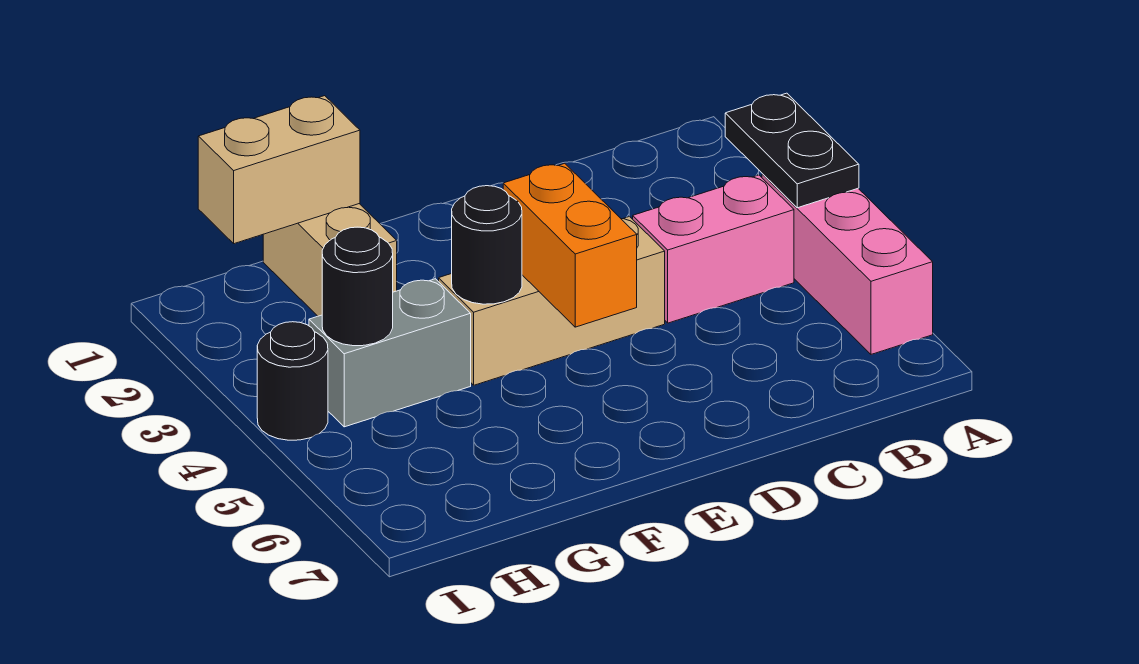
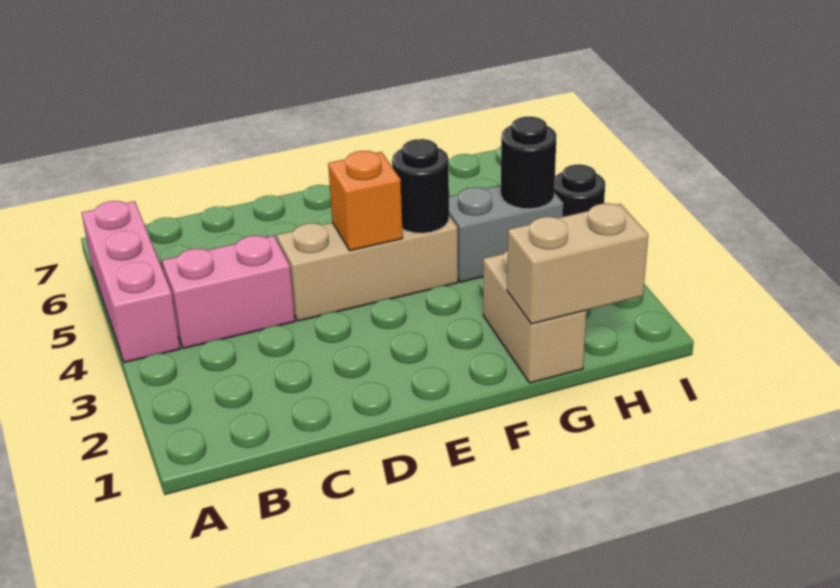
black plate A3:A4 level 2 -> none
orange brick E4:E5 level 2 -> orange brick E4 level 2

